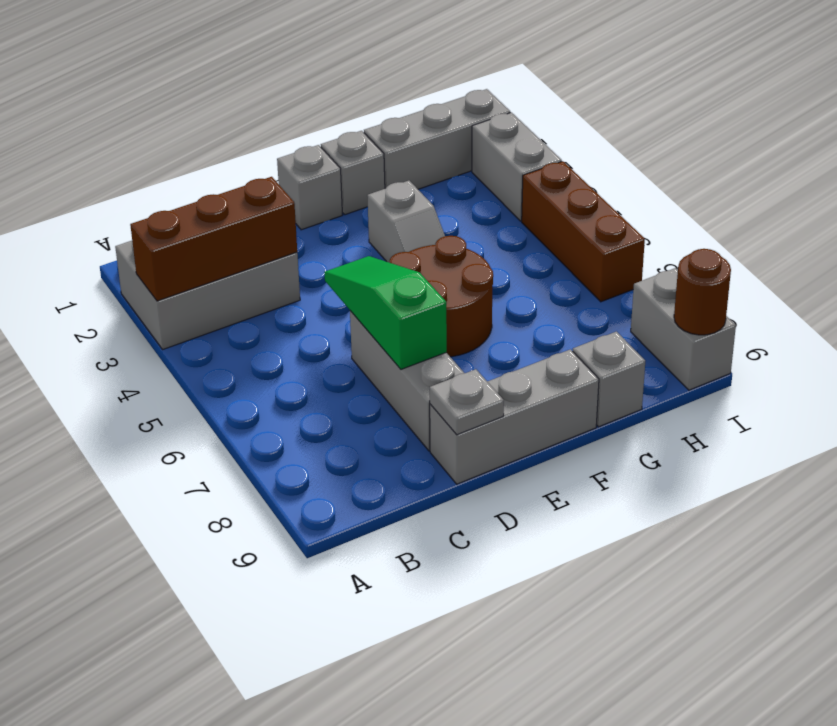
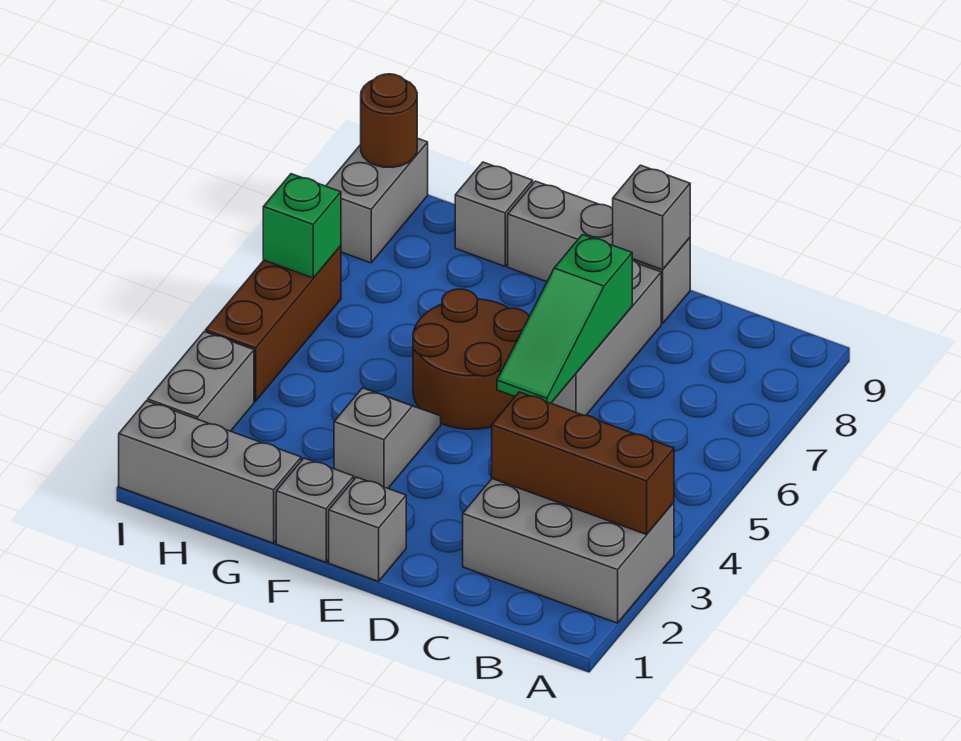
grey plate D9 level 2 -> grey brick D9 level 2
none -> green brick I6 level 2

